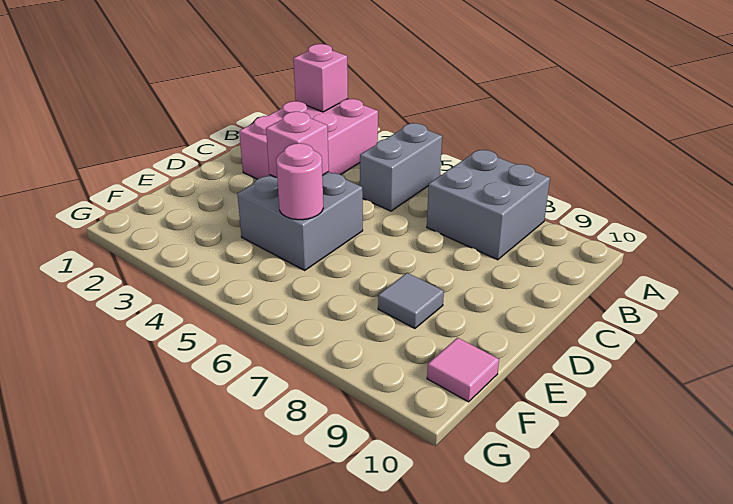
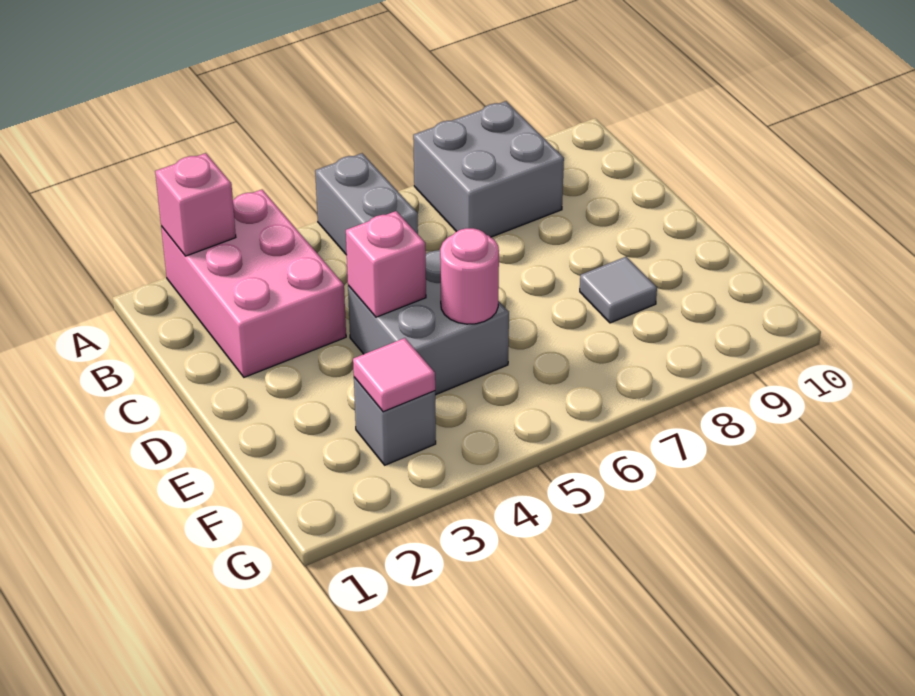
none -> grey brick F3 level 1
pink tile F10 level 1 -> pink tile F3 level 2

